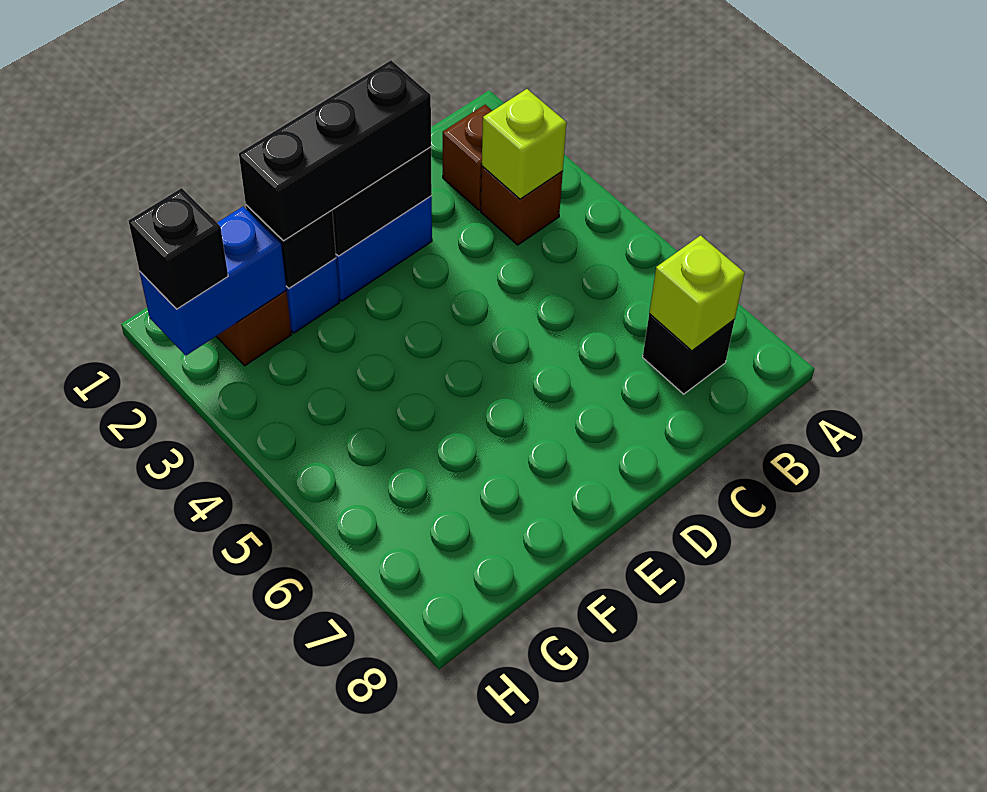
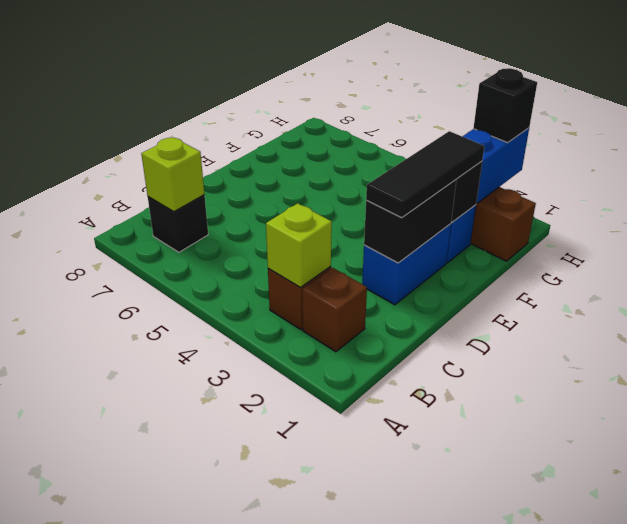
black brick D2:F2 level 3 -> black tile D2:F2 level 3

